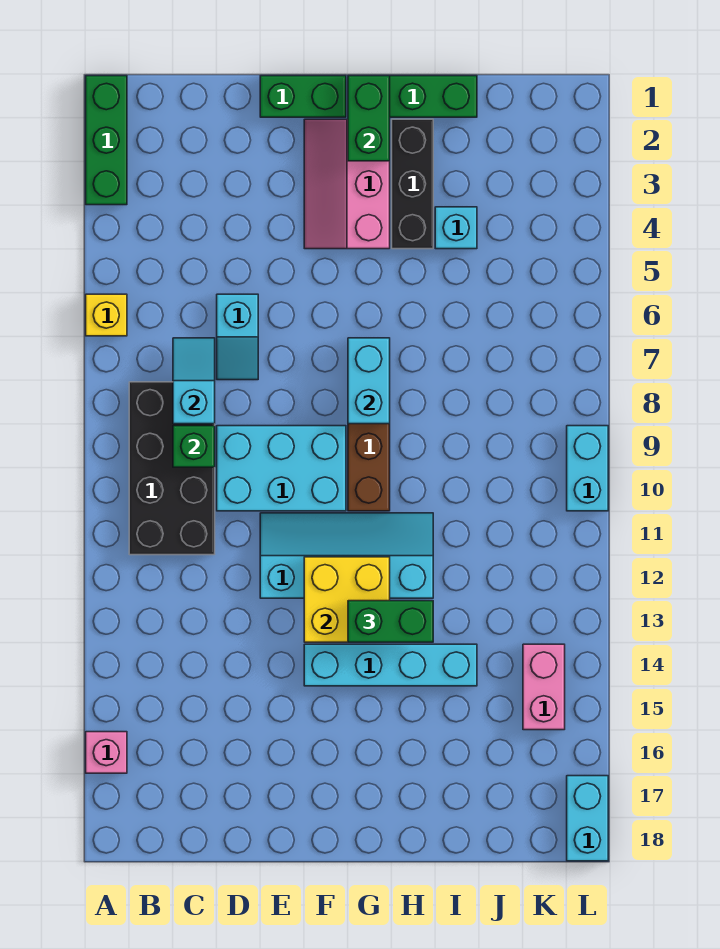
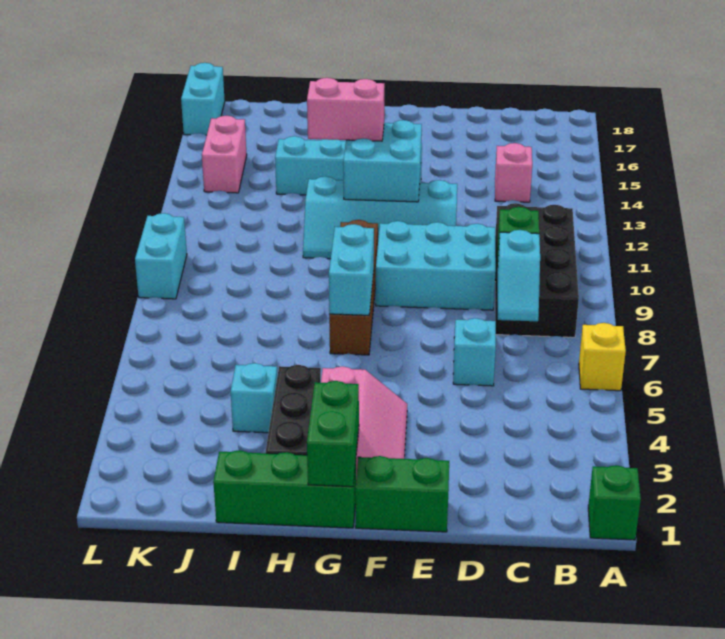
green brick A1:A3 level 1 -> green brick A1 level 1
pink brick A16 level 1 -> pink brick C14 level 1
yellow brick F12:G13 level 2 -> cyan brick F12:G13 level 2
green brick G13:H13 level 3 -> pink brick G13:H13 level 3

